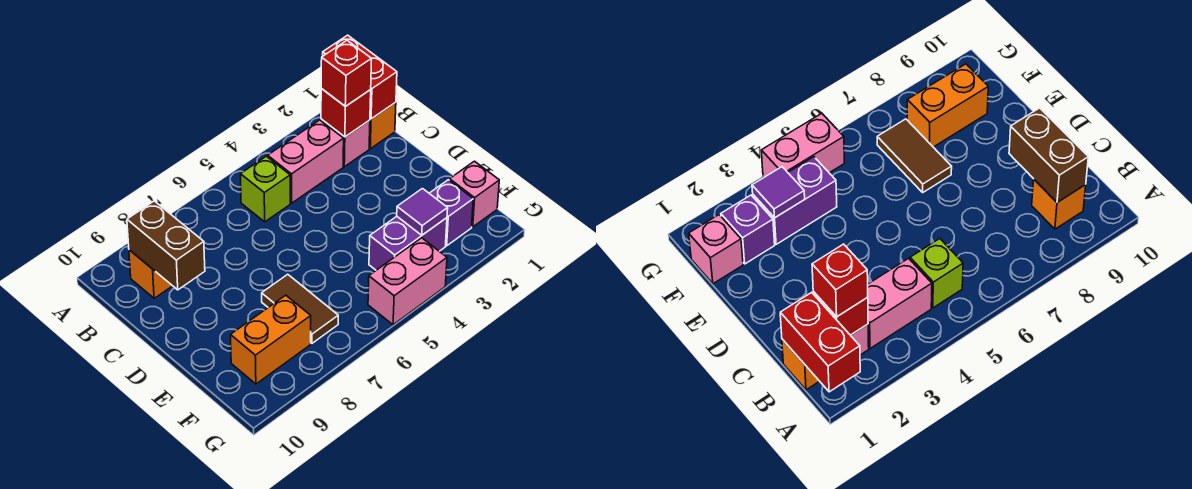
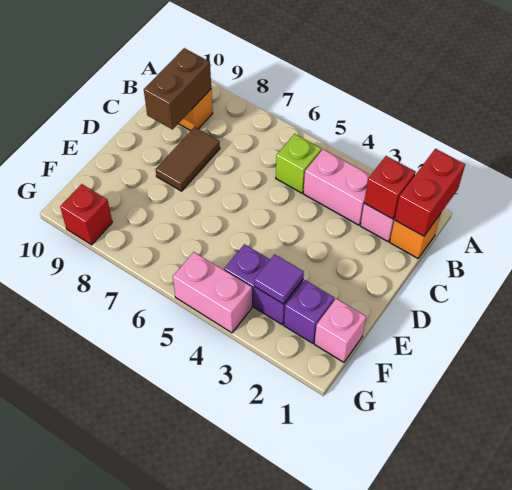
red brick B2 level 3 -> red brick G9 level 1
brown tile E7:F7 level 1 -> brown tile C8:D8 level 1
orange brick F8:F9 level 1 -> none

